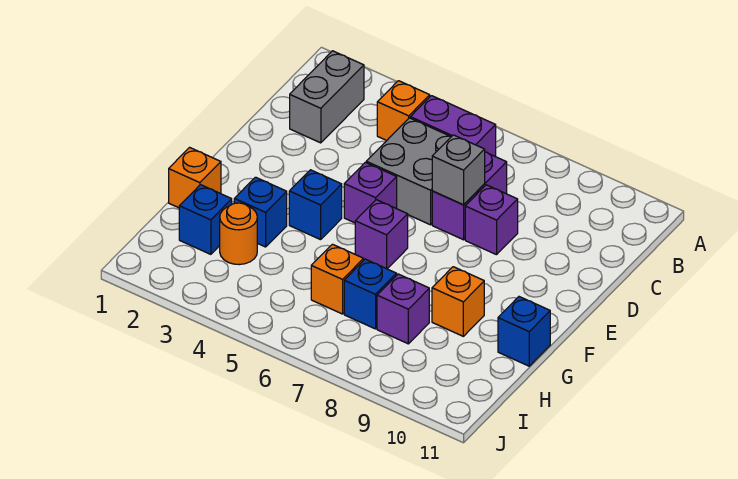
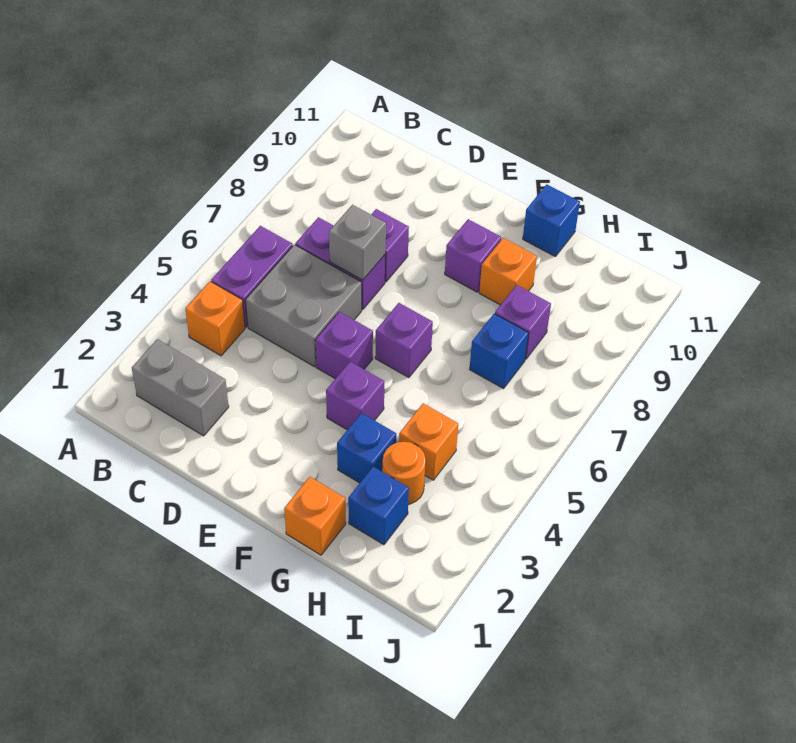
blue brick F4 level 1 -> purple brick F4 level 1
none -> purple brick F9 level 1
orange brick H6 level 1 -> orange brick H4 level 1

